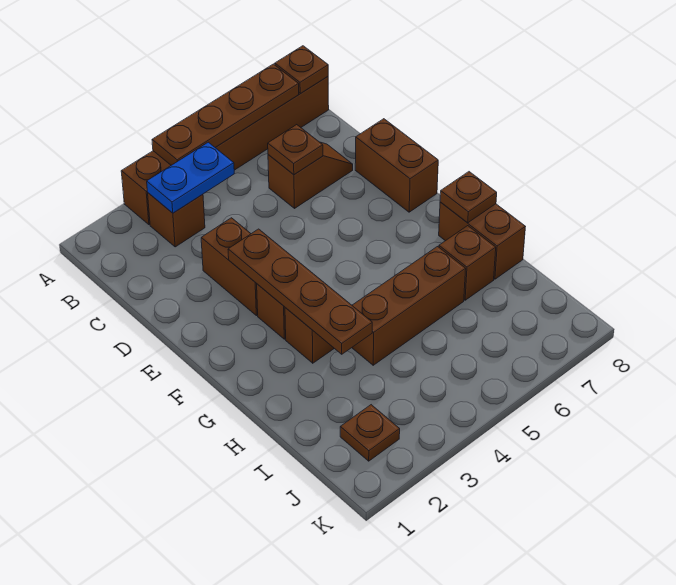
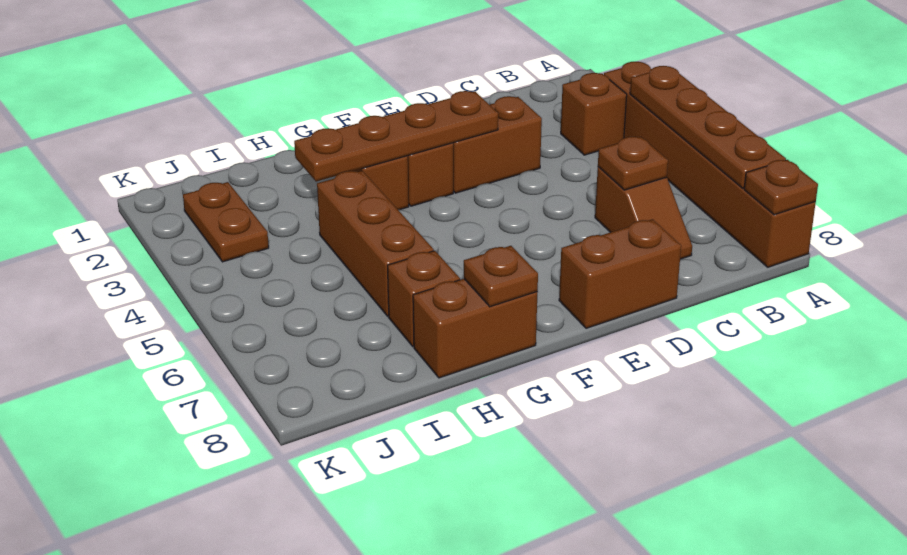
blue plate B3:B4 level 2 -> none
brown plate J2 level 1 -> brown plate J2:J3 level 1

